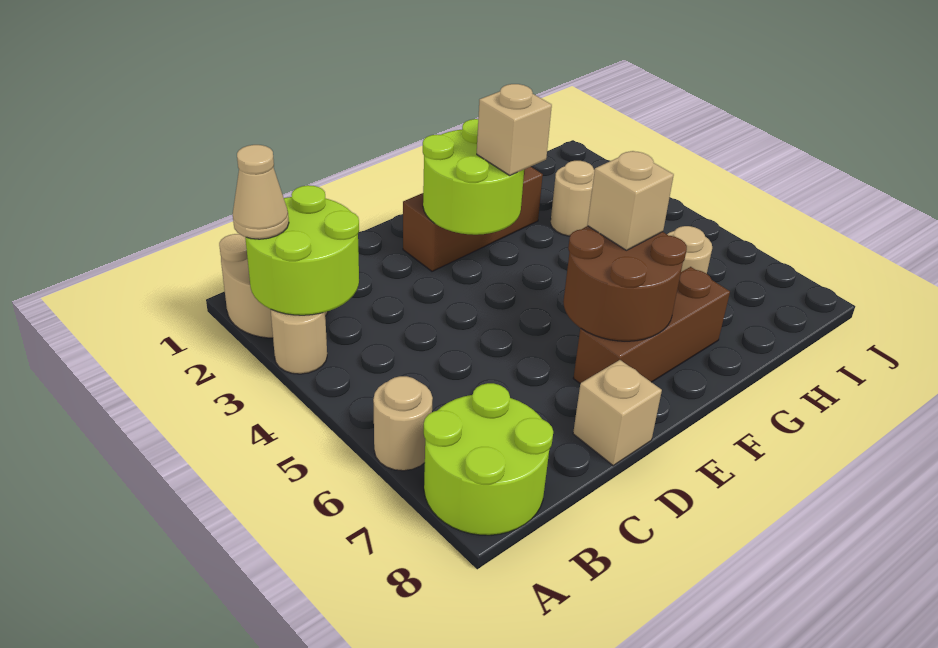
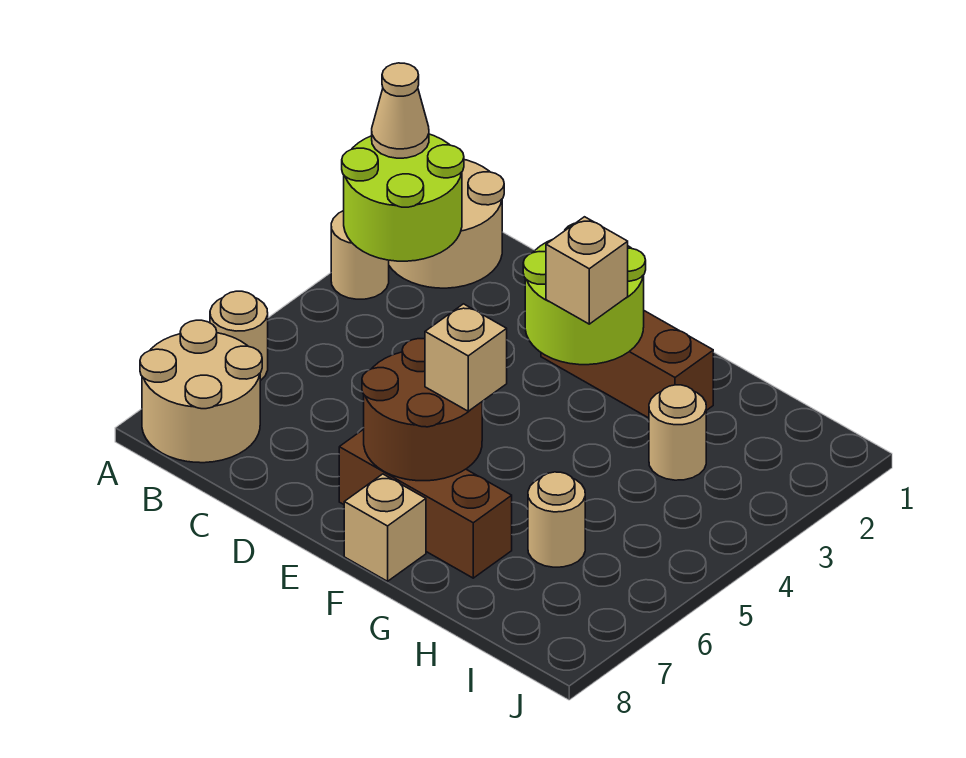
lime round brick A7:B8 level 1 -> tan round brick A7:B8 level 1
tan brick D8 level 1 -> tan brick F8 level 1

